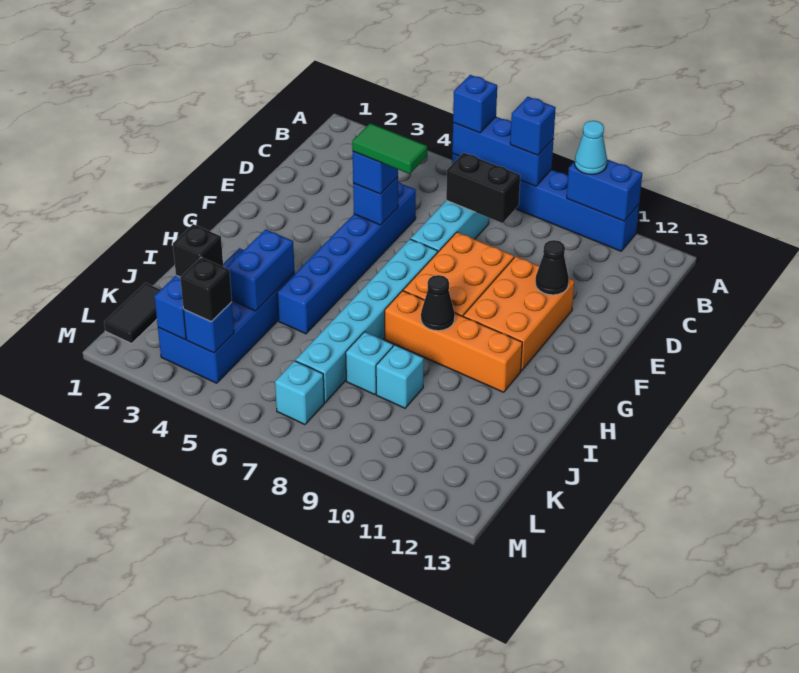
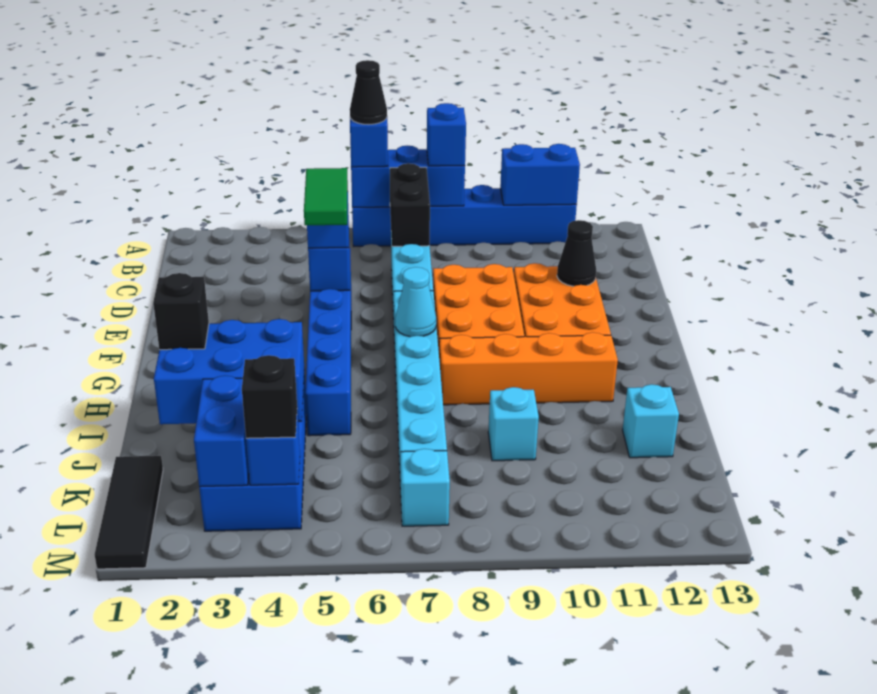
cyan cone A10 level 3 -> cyan cone G7 level 2
black brick C7:C8 level 2 -> black brick B7:C7 level 2
green tile E5:E6 level 4 -> green tile E5:F5 level 4
black cone H9 level 2 -> black cone A6 level 4
blue brick I4:J4 level 2 -> blue brick I2:J4 level 2
cyan brick J8 level 1 -> cyan brick J12 level 1
black tile K1:L1 level 1 -> black tile K1:M1 level 1
black brick K3 level 3 -> black brick I2 level 3

